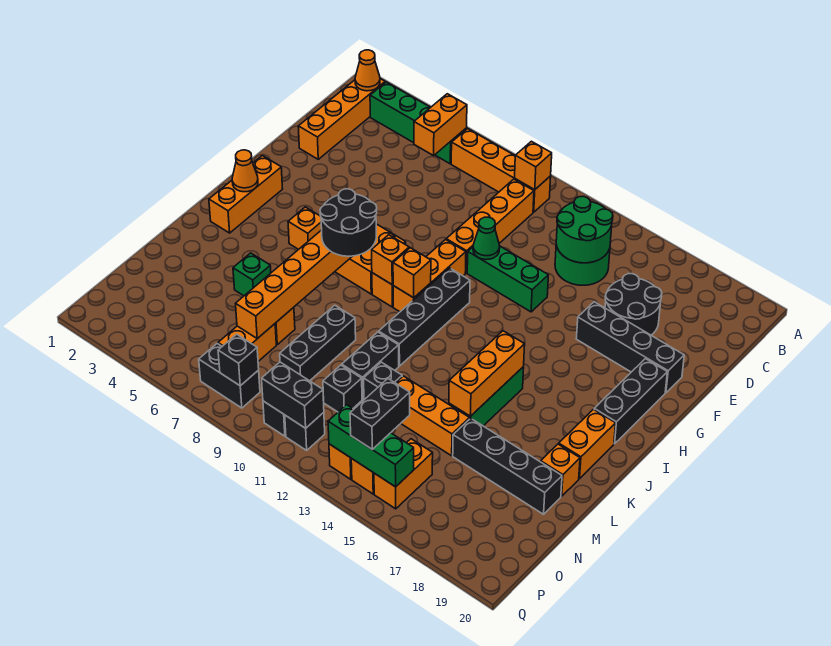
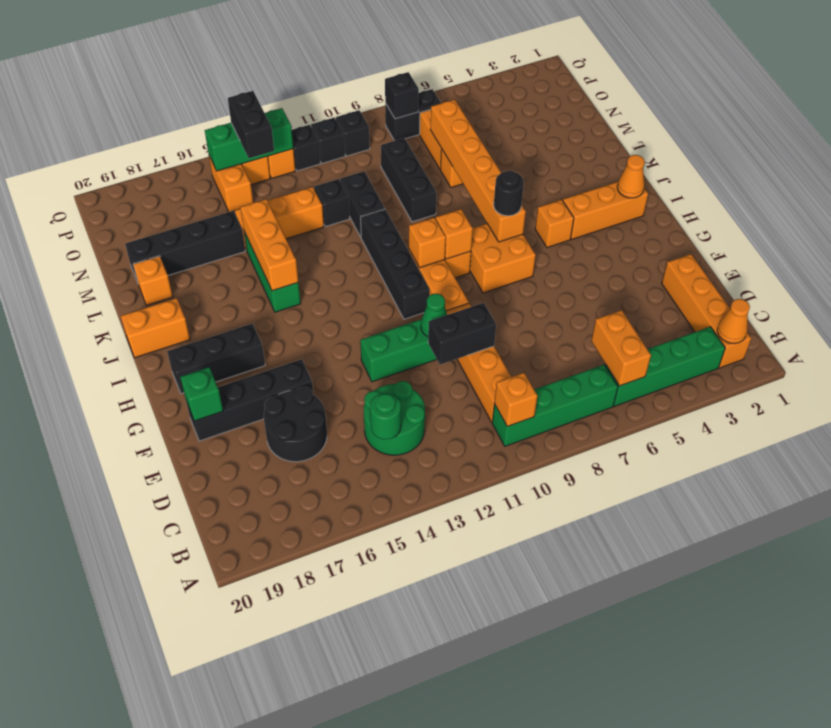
orange brick B7:B10 level 1 -> green brick B7:B10 level 1
green round brick C13:D14 level 2 -> green round brick C14 level 2
black brick G19:I19 level 1 -> black brick H17:H19 level 1
orange brick H2:J2 level 1 -> orange brick I2:I4 level 1
black round brick I7:J8 level 3 -> black round brick I7 level 3
orange brick J19:K19 level 1 -> orange brick J19:J20 level 1
green brick L5 level 1 -> green brick F19 level 2
black brick N11 level 1 -> black brick P12 level 1
black brick P10:P11 level 2 -> black brick E10:E11 level 2

